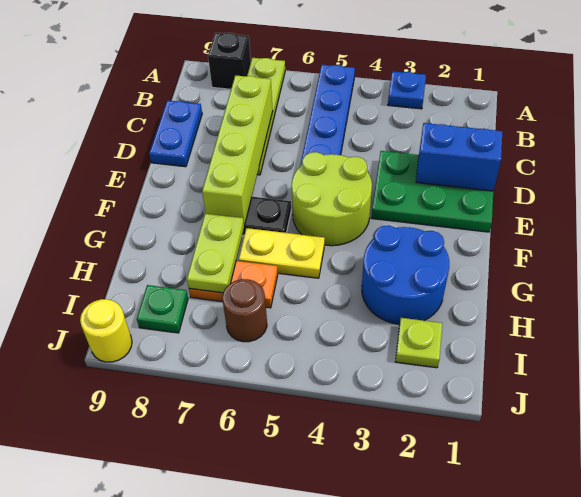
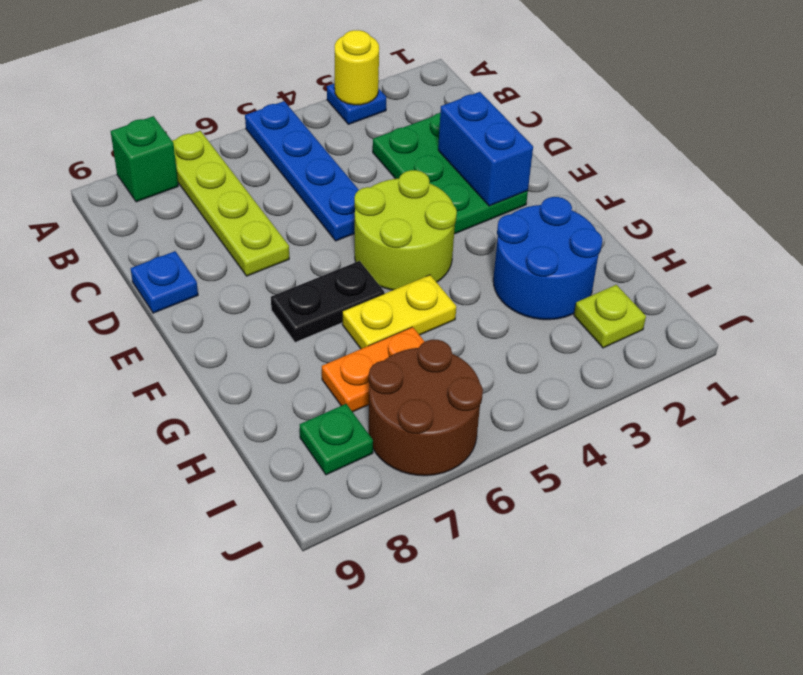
black brick A8 level 1 -> green brick A8 level 1
lime brick C7:F7 level 2 -> none
blue plate C9:D9 level 1 -> blue plate D9 level 1
green plate D1:E3 level 1 -> green plate C2:E3 level 1
blue brick D1:D2 level 2 -> blue brick D2:E2 level 2
lime plate G7:H7 level 2 -> none
brown round brick I6 level 1 -> brown round brick I6:J7 level 1
yellow round brick J9 level 1 -> yellow round brick A3 level 2

